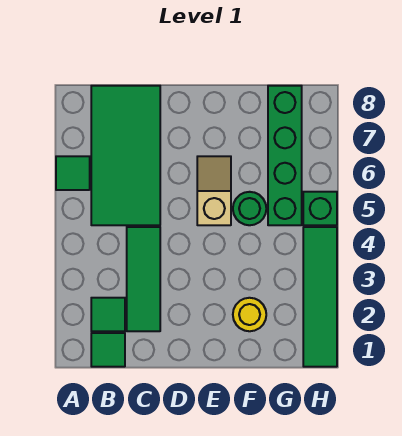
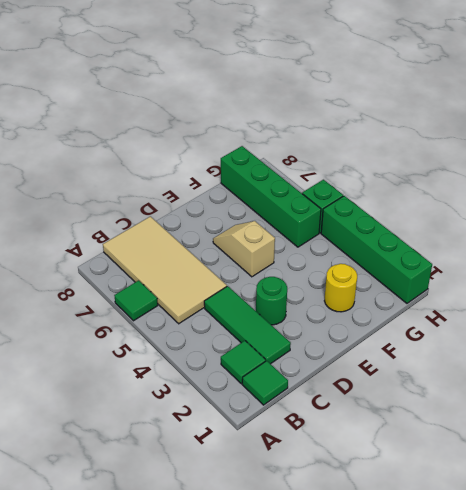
green tile B5:C8 level 1 -> tan tile B5:C8 level 1
green round brick F5 level 1 -> green round brick D3 level 1
green tile H1:H4 level 1 -> green brick H1:H4 level 1

